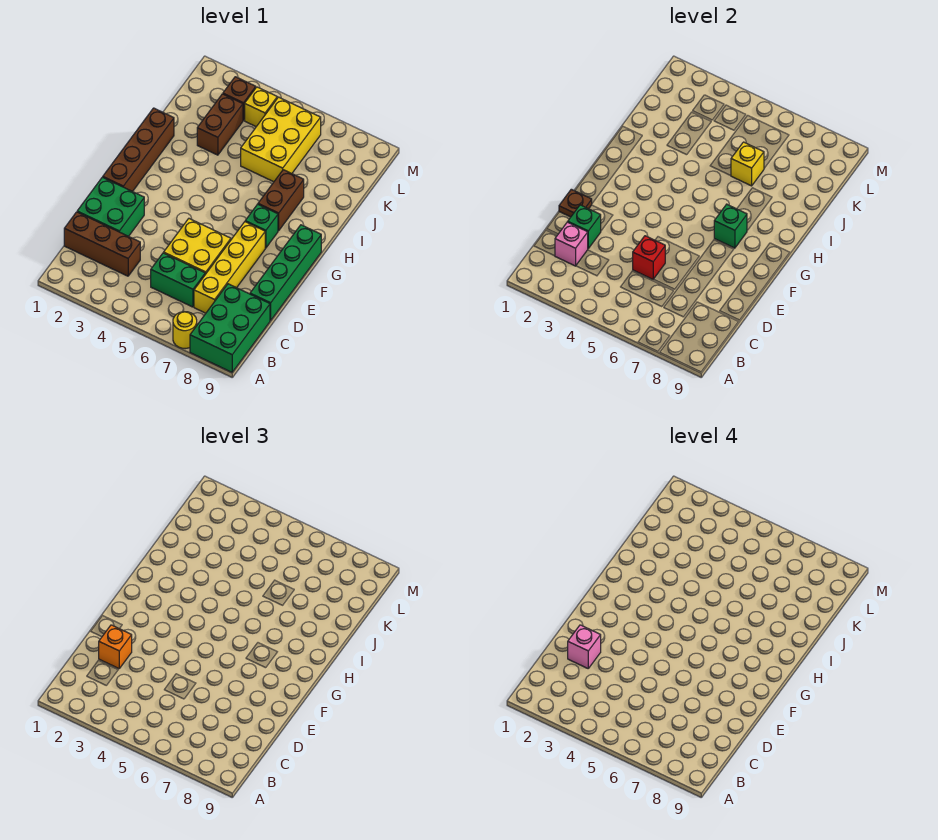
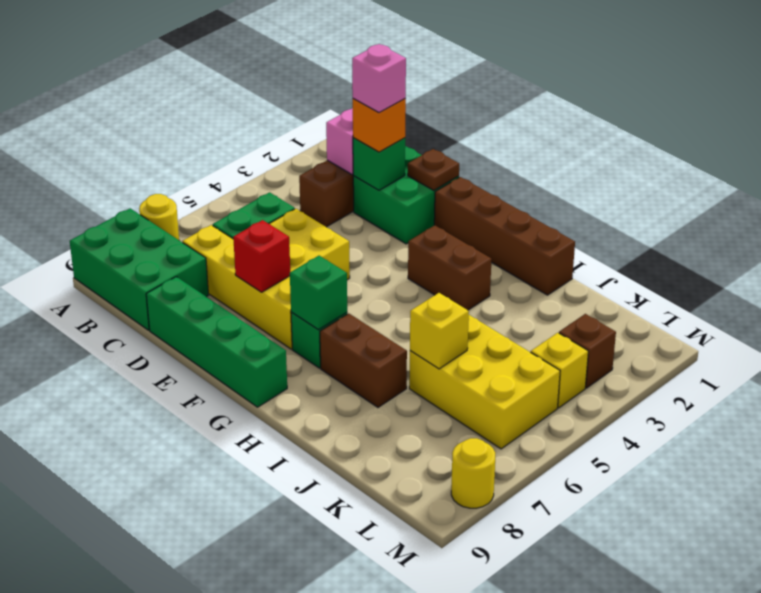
red brick D5 level 2 -> red brick E7 level 2
brown brick J3:K3 level 1 -> brown brick G3:H3 level 1
none -> yellow round brick M8 level 1

